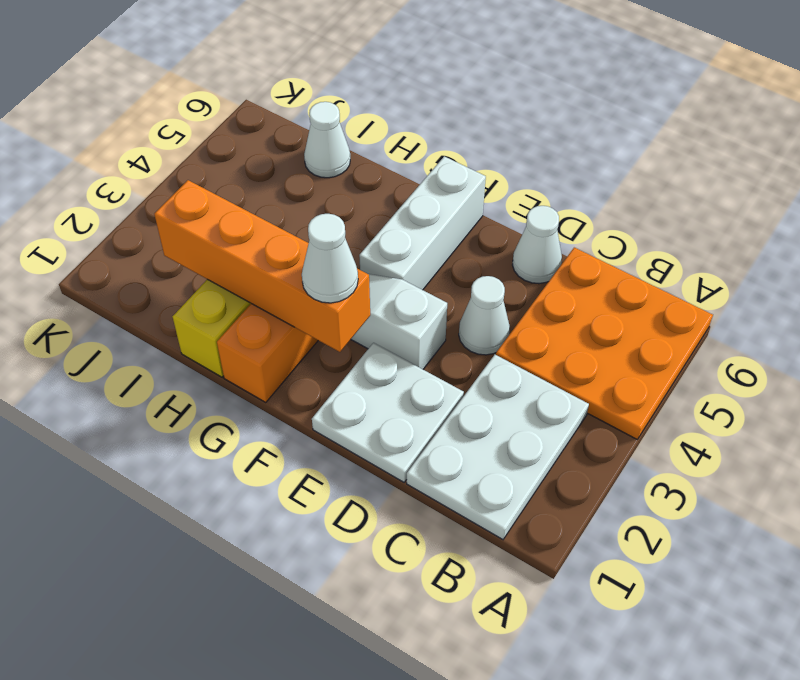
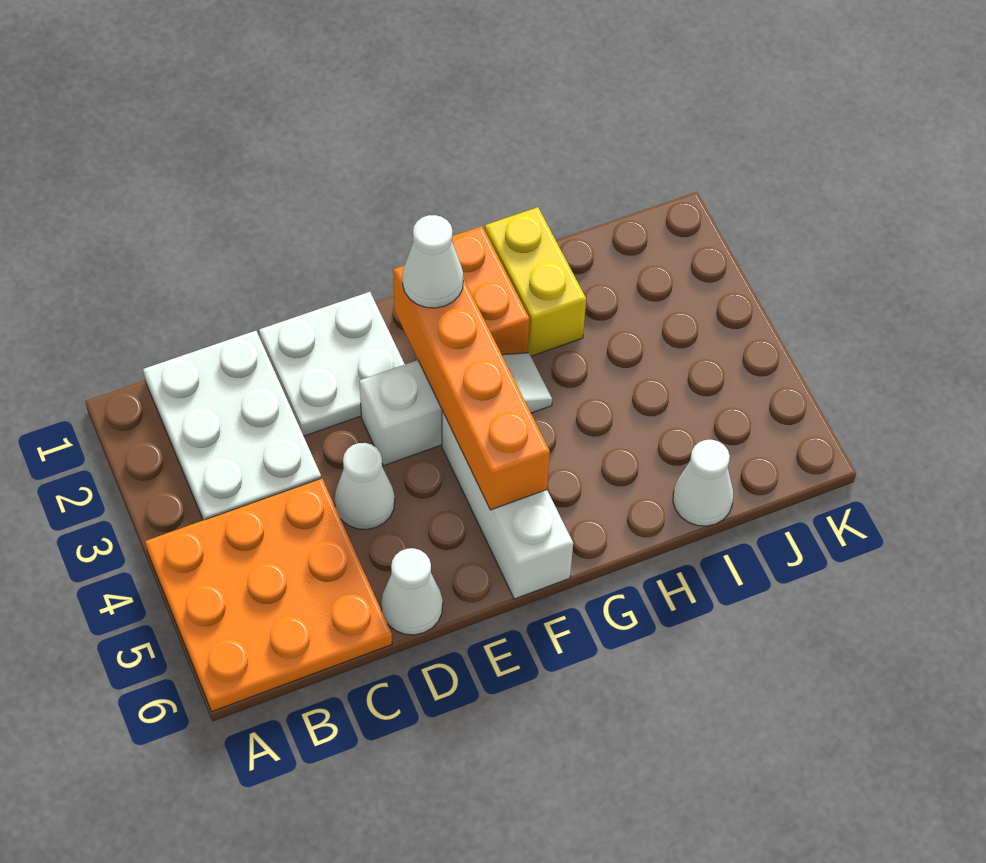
orange brick F2:I2 level 2 -> orange brick F2:F5 level 2

